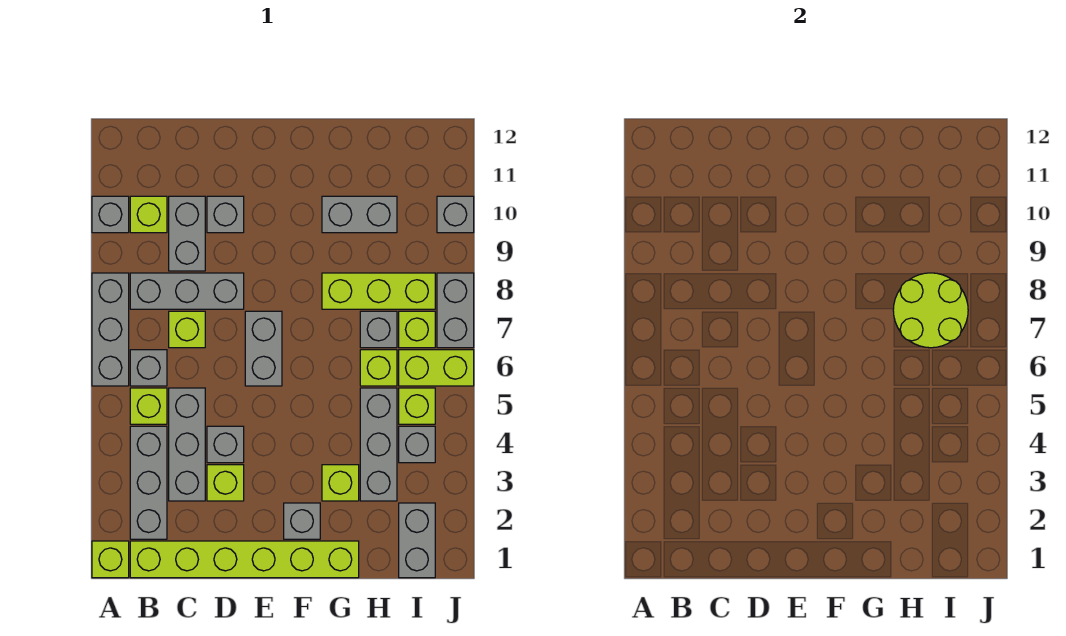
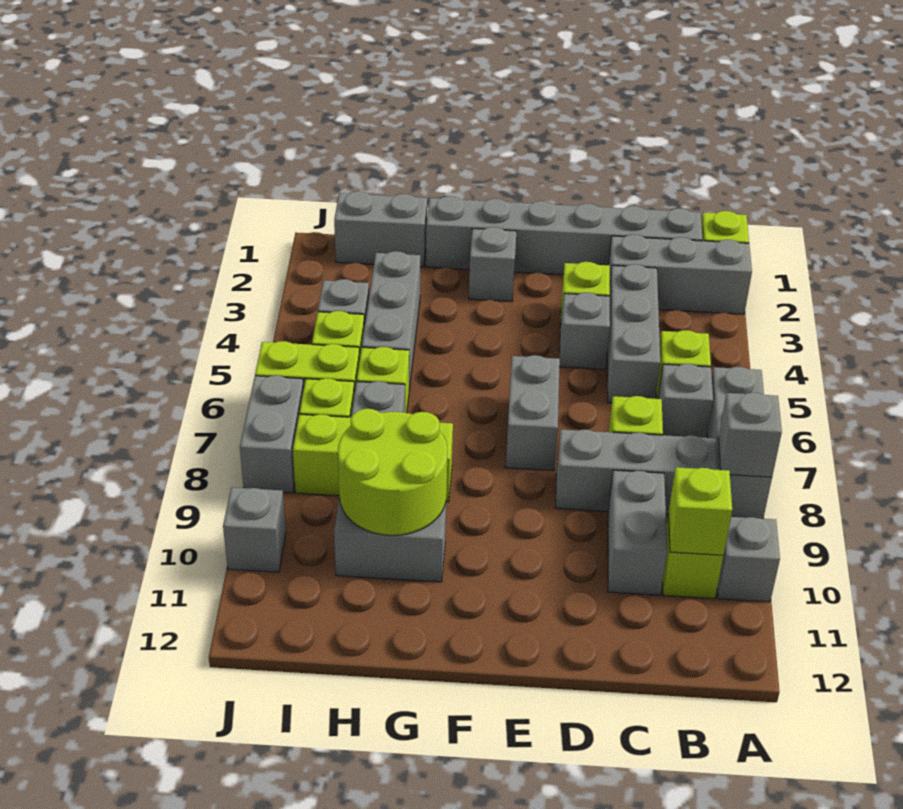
lime brick B1:G1 level 1 -> grey brick B1:G1 level 1
grey brick B2:B4 level 1 -> grey brick A2:C2 level 1
grey brick D10 level 1 -> grey brick A8 level 2
lime brick G3 level 1 -> lime brick B10 level 2
lime round brick H7:I8 level 2 -> lime round brick G9:H10 level 2
grey brick I1:I2 level 1 -> grey brick H1:I1 level 1

